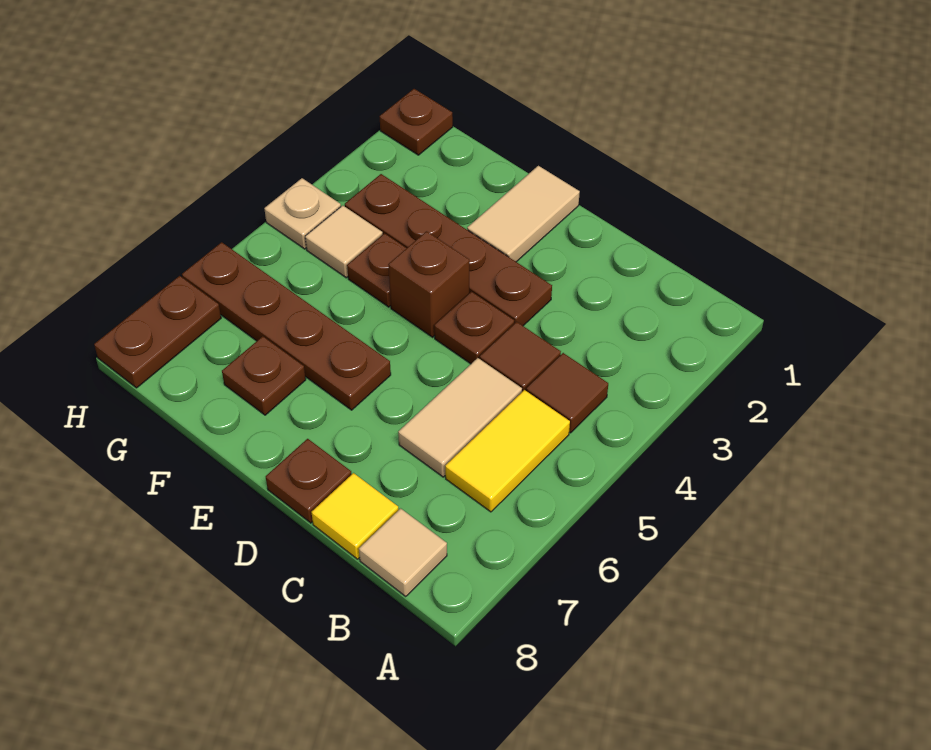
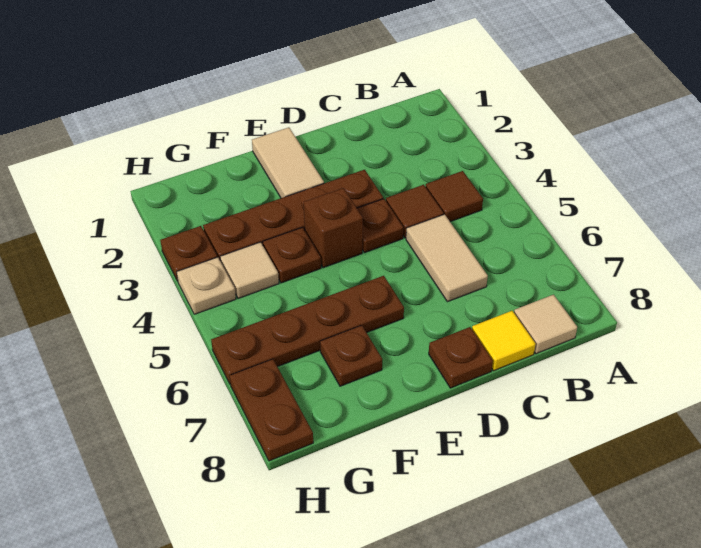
yellow tile B5:B6 level 1 -> none
brown plate H1 level 1 -> brown plate H3 level 1

